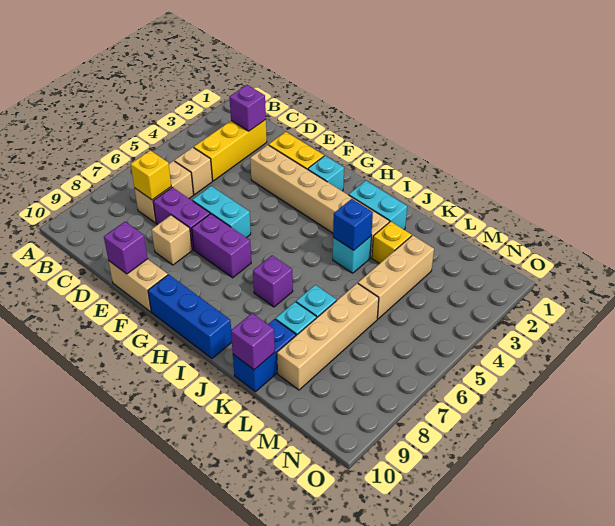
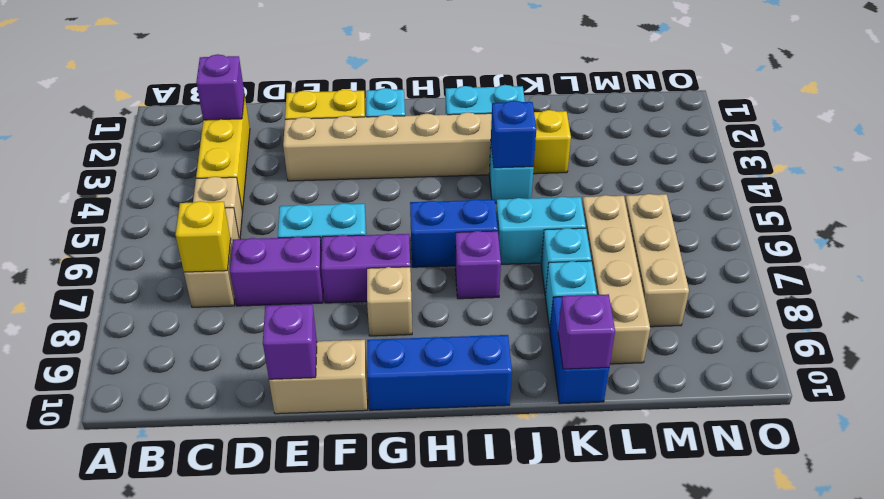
tan brick E8 level 1 -> tan brick G8 level 1
none -> blue brick H6:I6 level 1
none -> cyan brick J6:K6 level 1
tan brick L3:L5 level 1 -> tan brick M6:M8 level 1

